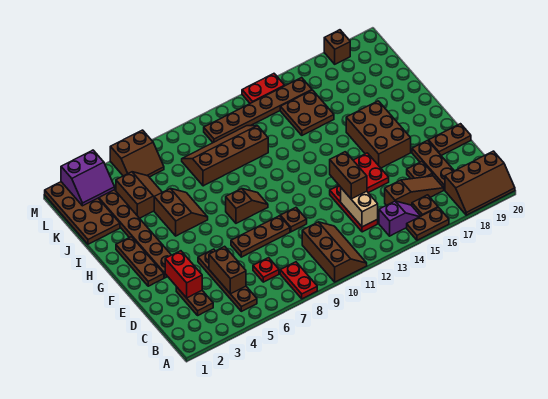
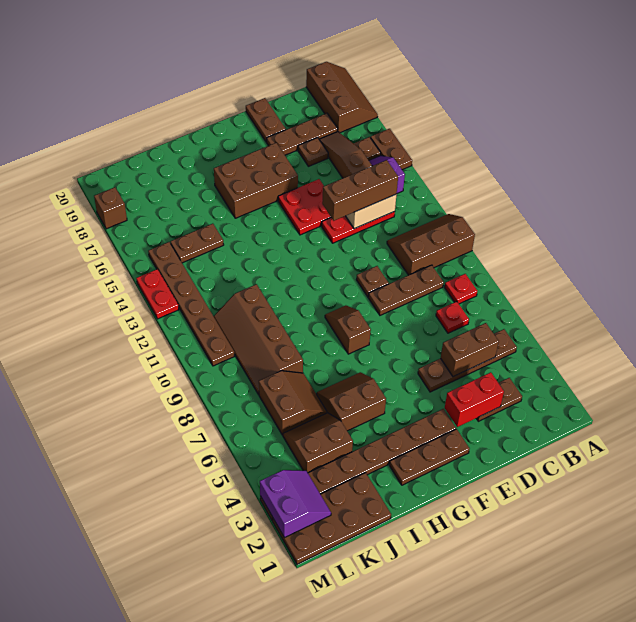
red plate A8:B8 level 1 -> red plate B8 level 1
brown brick D13:E13 level 3 -> brown brick C13:E13 level 3
brown plate E7:E9 level 1 -> brown plate C9:E9 level 1
brown plate J14:K15 level 1 -> brown plate J15:K15 level 1
brown slope L5:M6 level 1 top M -> brown slope J6:K7 level 1 top K

